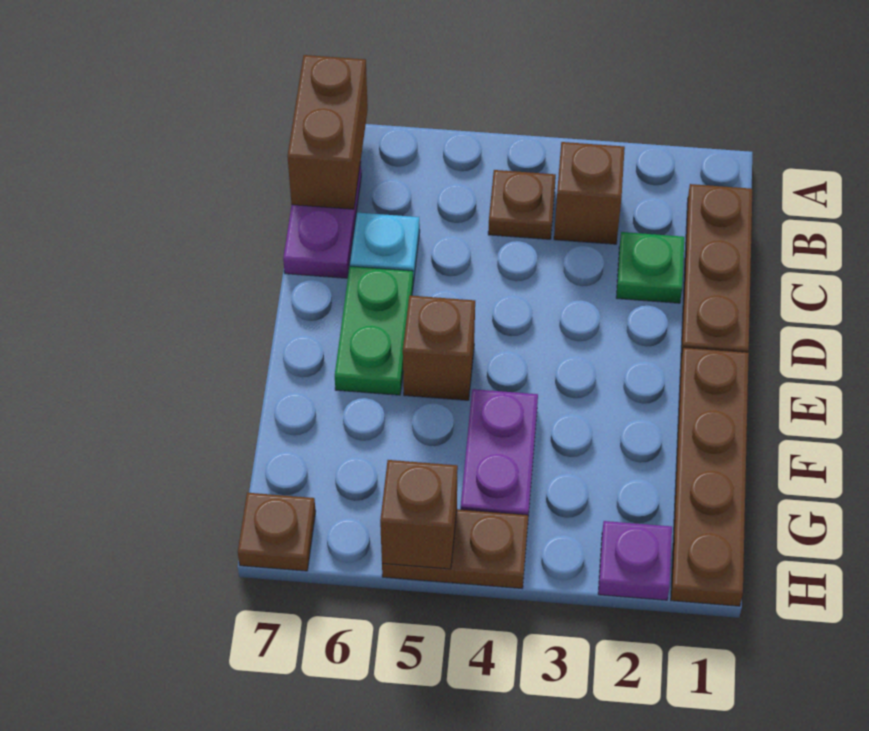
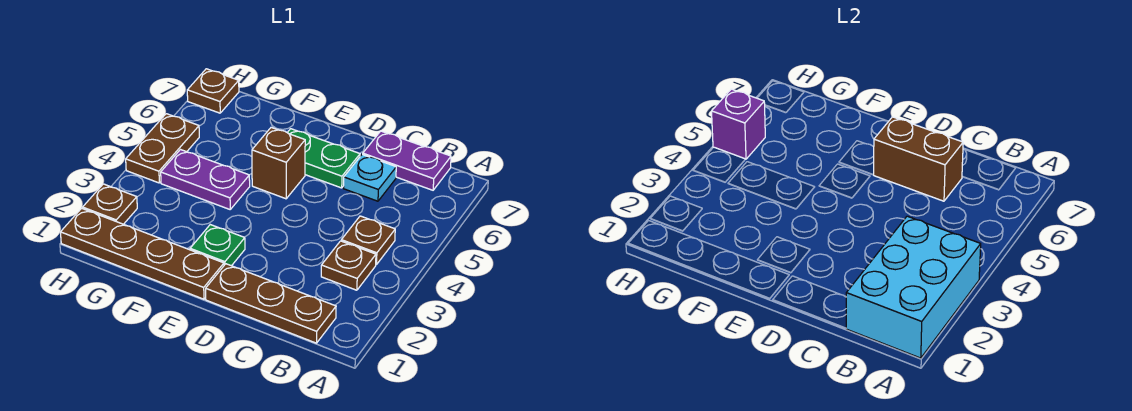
none -> cyan brick A1:B3 level 2
brown brick A7:B7 level 2 -> brown brick C6:D6 level 2
brown brick B3 level 1 -> brown plate B3 level 1
green plate C2 level 1 -> green plate E2 level 1
purple plate H2 level 1 -> brown plate H2 level 1
brown brick H5 level 2 -> purple brick H5 level 2

